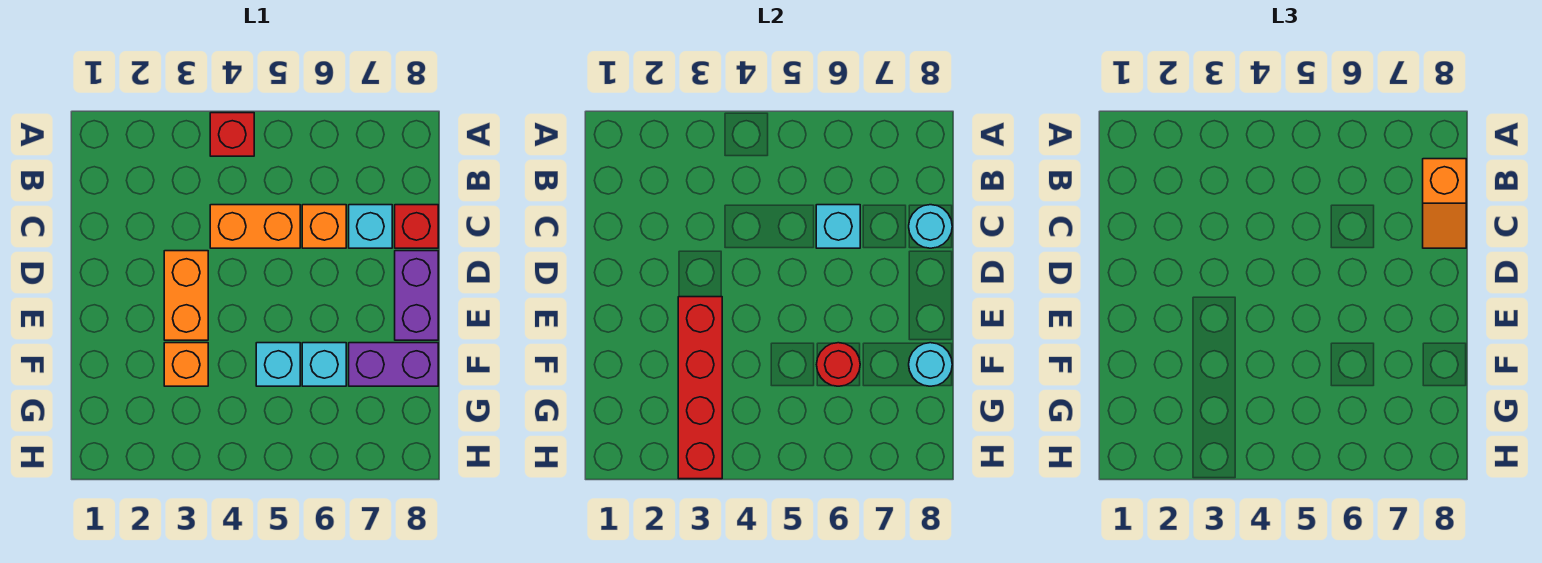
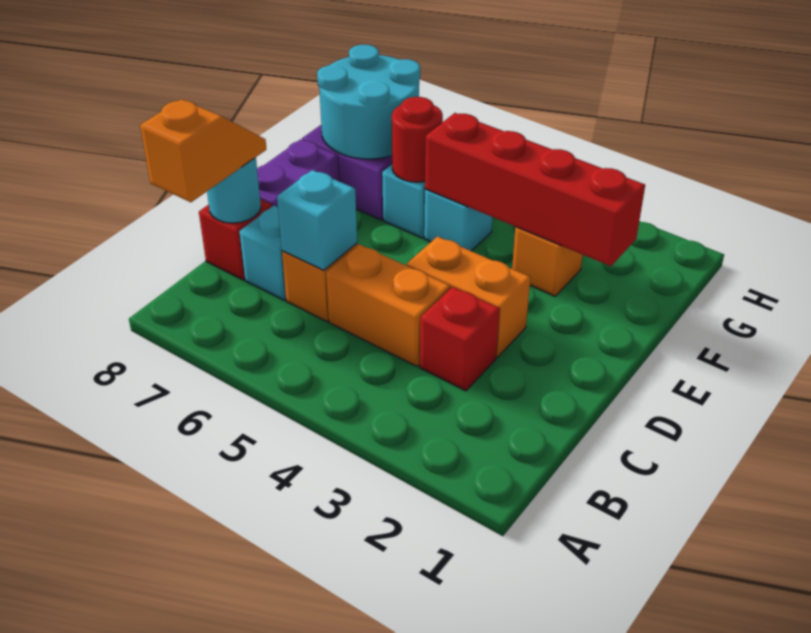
red brick A4 level 1 -> red brick C3 level 1
orange brick D3:E3 level 1 -> orange brick D3:D4 level 1
red brick E3:H3 level 2 -> red brick F2:F5 level 2
cyan round brick F8 level 2 -> cyan round brick F7:G8 level 2

